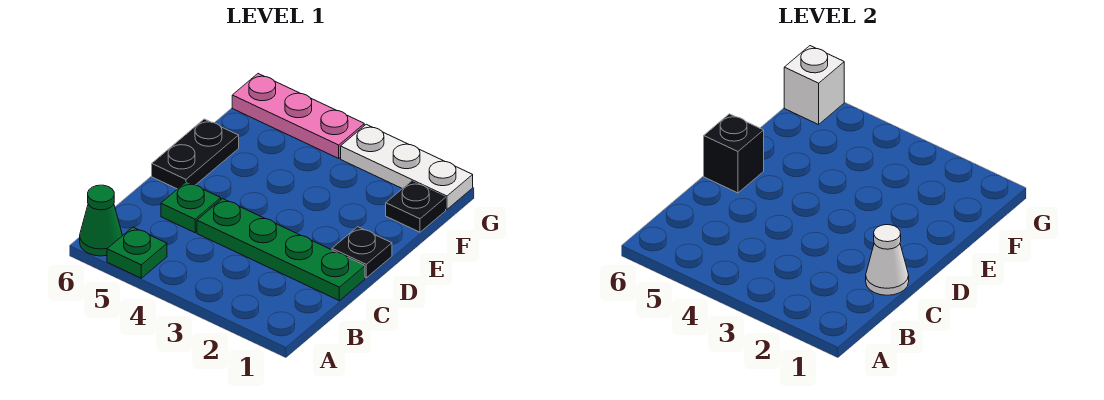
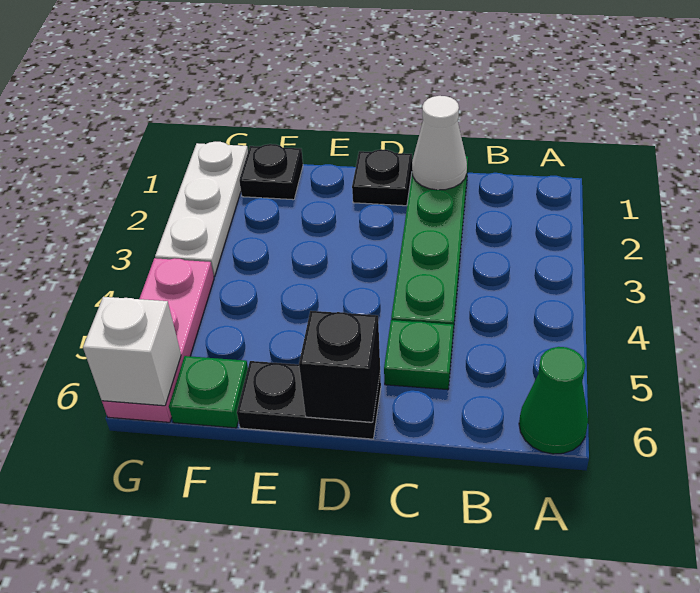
green plate A5 level 1 -> green plate F6 level 1

